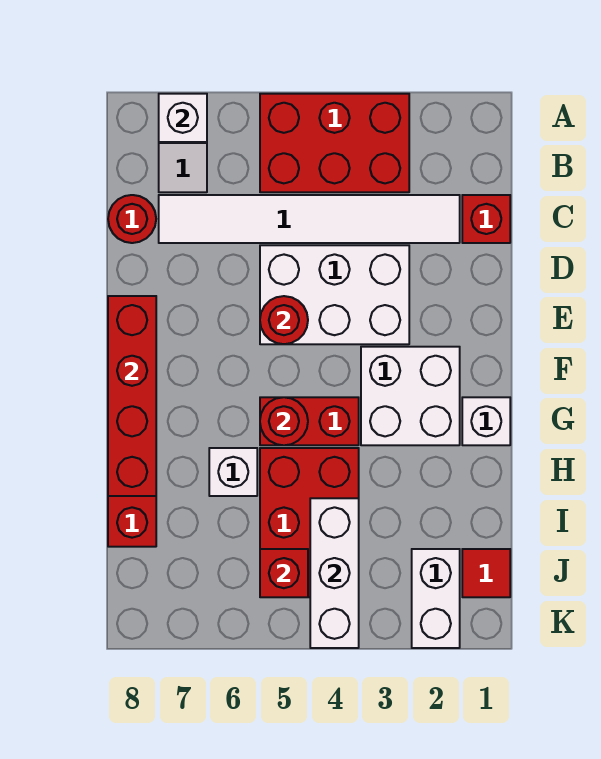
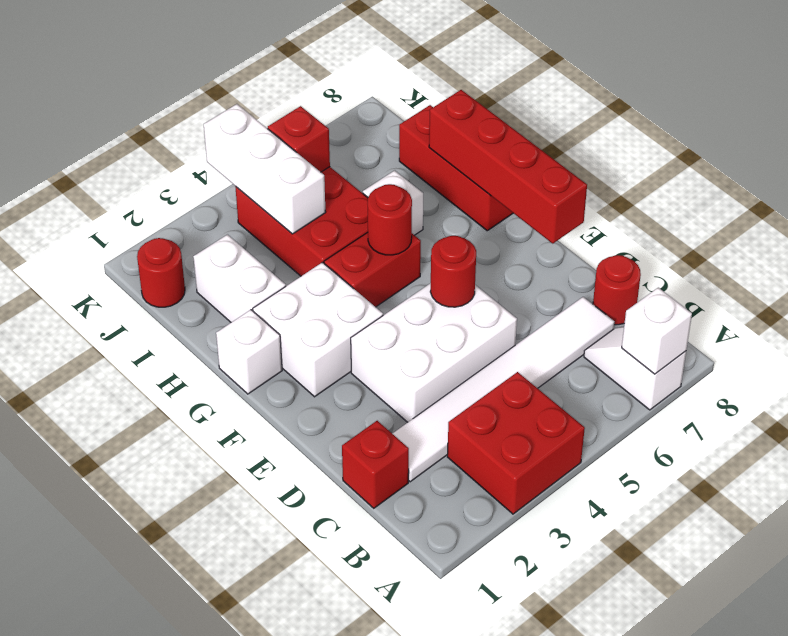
red brick A3:B5 level 1 -> red brick A3:B4 level 1
red tile J1 level 1 -> red round brick J1 level 1
white brick J2:K2 level 1 -> white brick H2:I2 level 1

